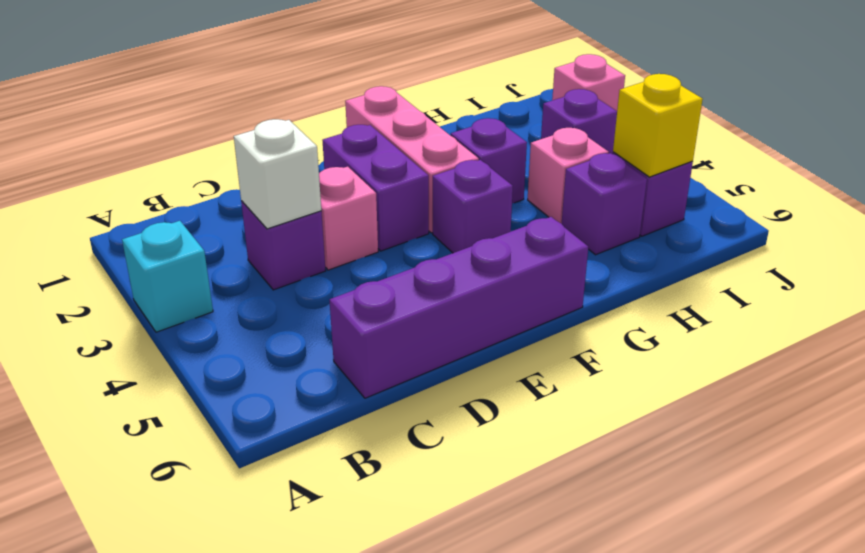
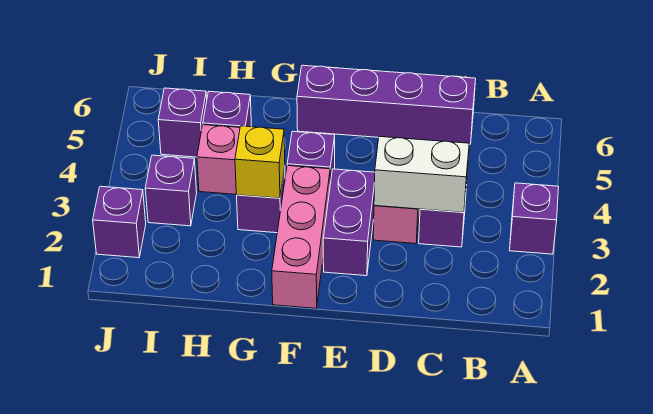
cyan brick A3 level 1 -> purple brick A3 level 1
white brick C3 level 2 -> white brick C3:D3 level 2
yellow brick I5 level 2 -> yellow brick G3 level 2
pink brick J2 level 1 -> purple brick J2 level 1

